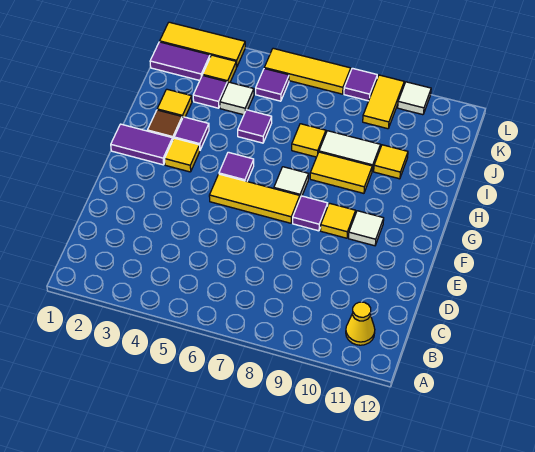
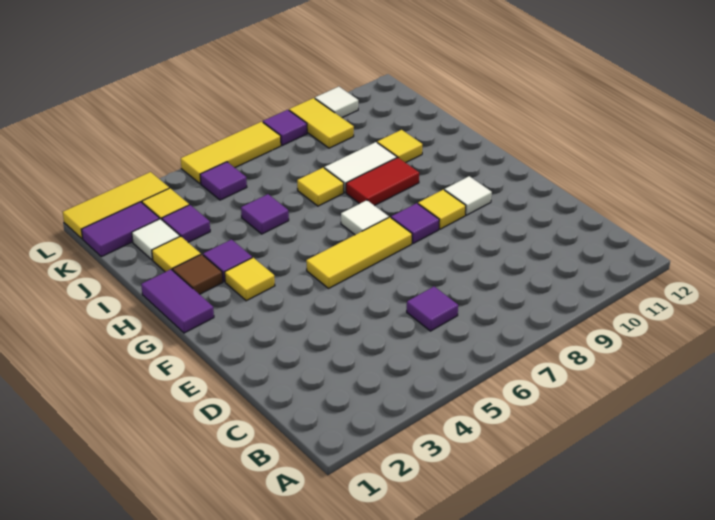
yellow cone B11 level 1 -> none
purple tile G1:G2 level 1 -> purple tile G1:H1 level 1
purple tile G5 level 1 -> purple tile C6 level 1
yellow tile H8:H9 level 1 -> red tile H8:H9 level 1
white tile J4 level 1 -> white tile J2 level 1

